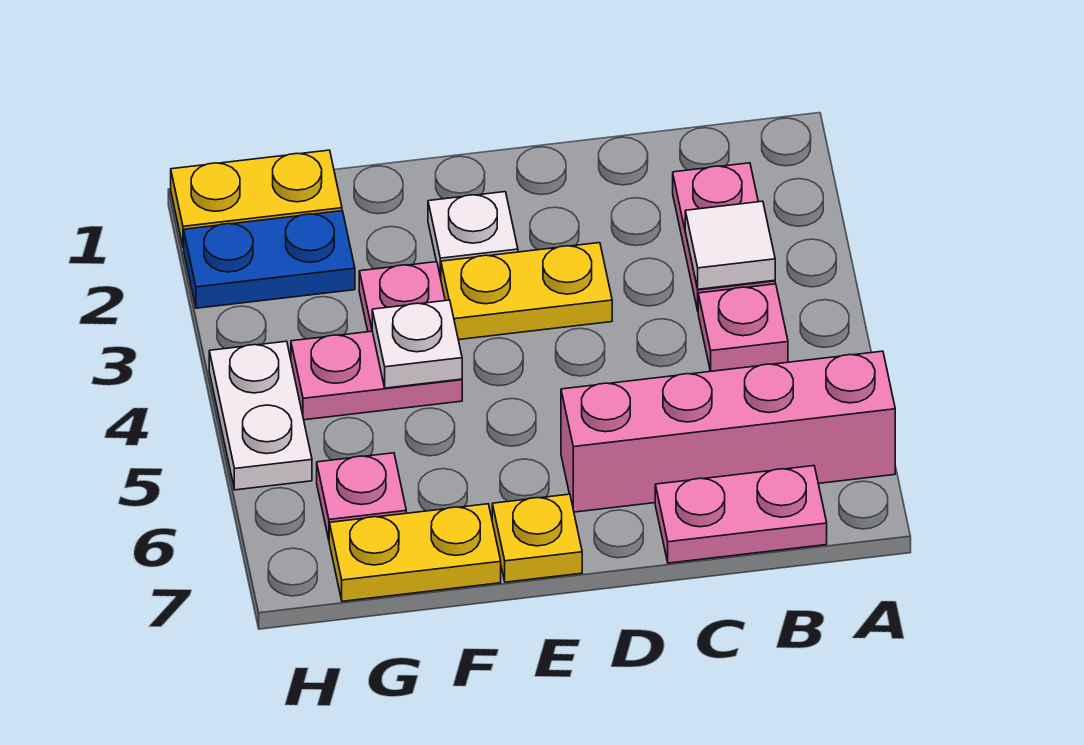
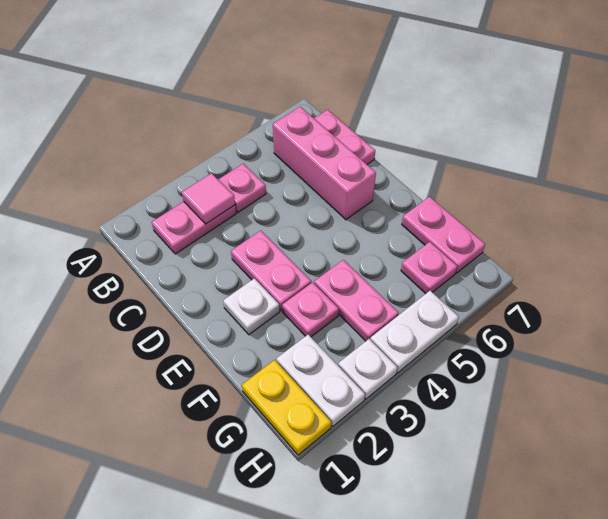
pink brick A6:D6 level 1 -> pink brick B6:D6 level 1
white tile B3 level 2 -> pink tile B3 level 2
yellow plate D3:E3 level 1 -> pink plate D3:E3 level 1
yellow plate E7 level 1 -> none
white plate F4 level 2 -> white plate H3 level 1
yellow plate F7:G7 level 1 -> pink plate F7:G7 level 1
blue plate G2:H2 level 1 -> white plate G2:H2 level 1

